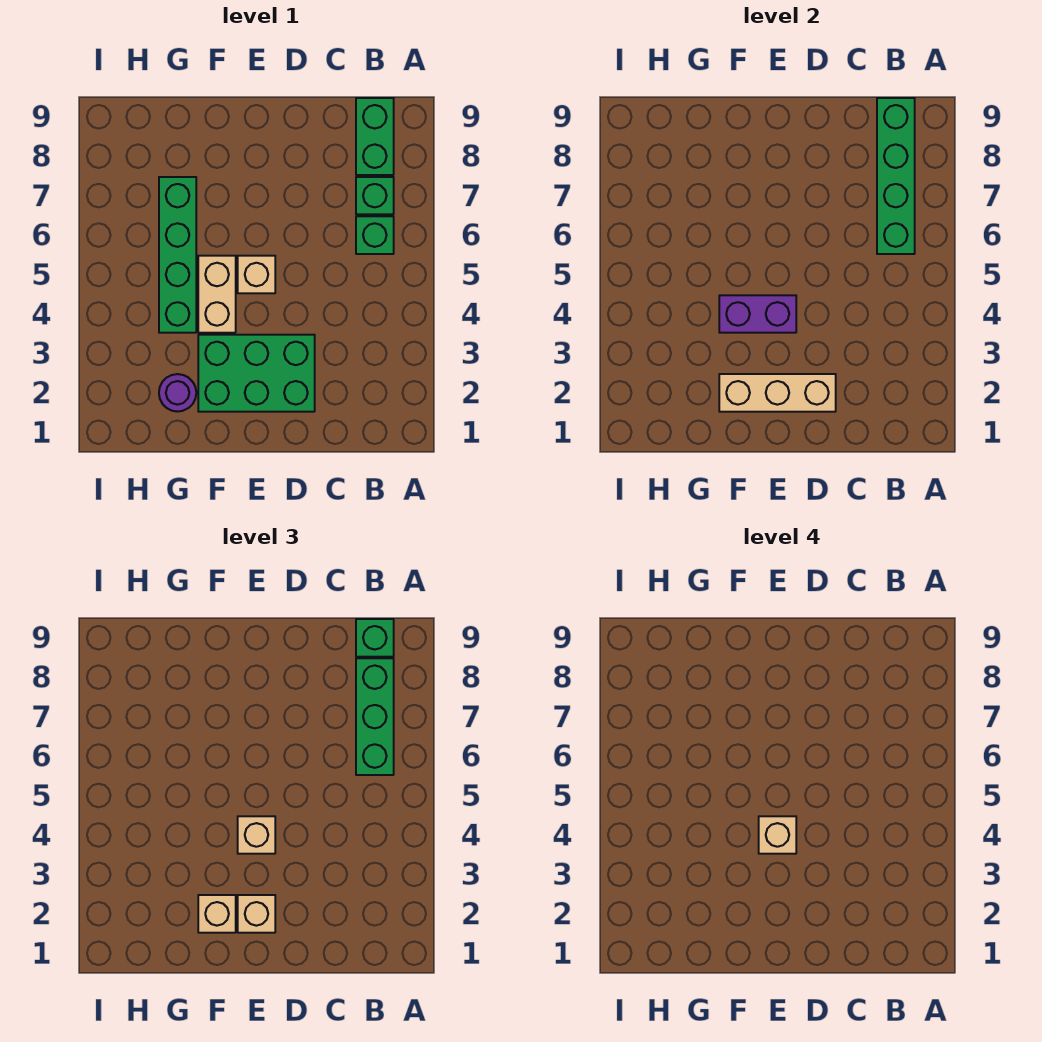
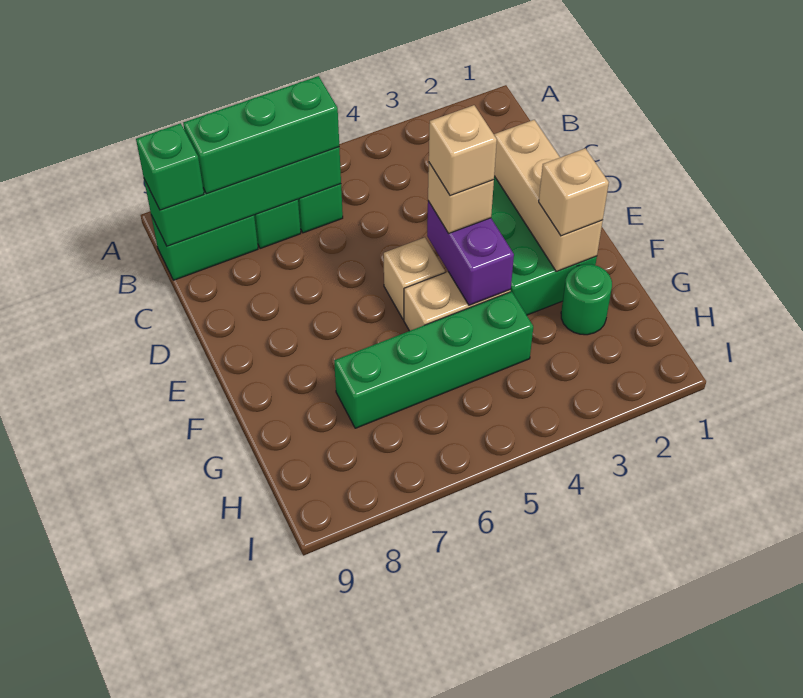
tan brick E2 level 3 -> none
purple round brick G2 level 1 -> green round brick G2 level 1

